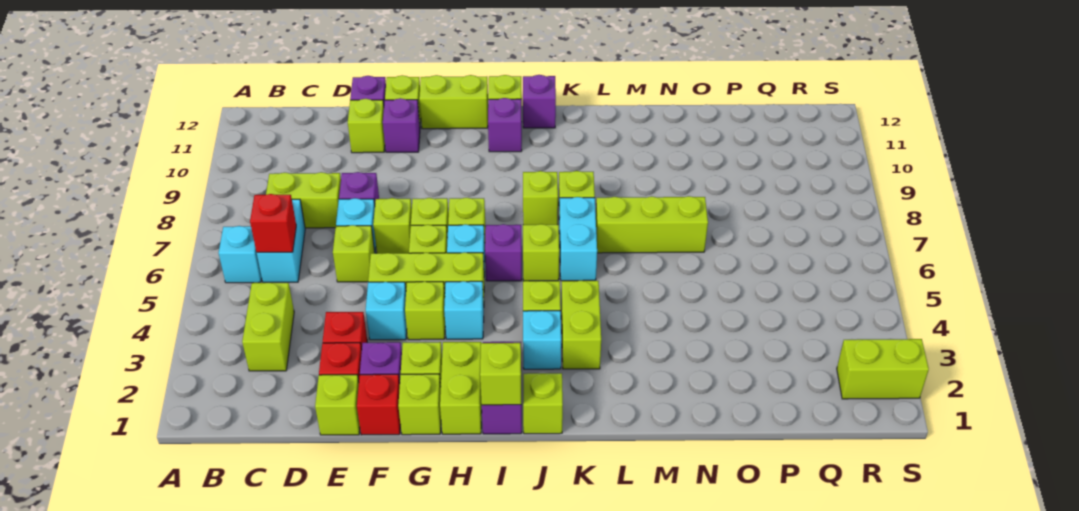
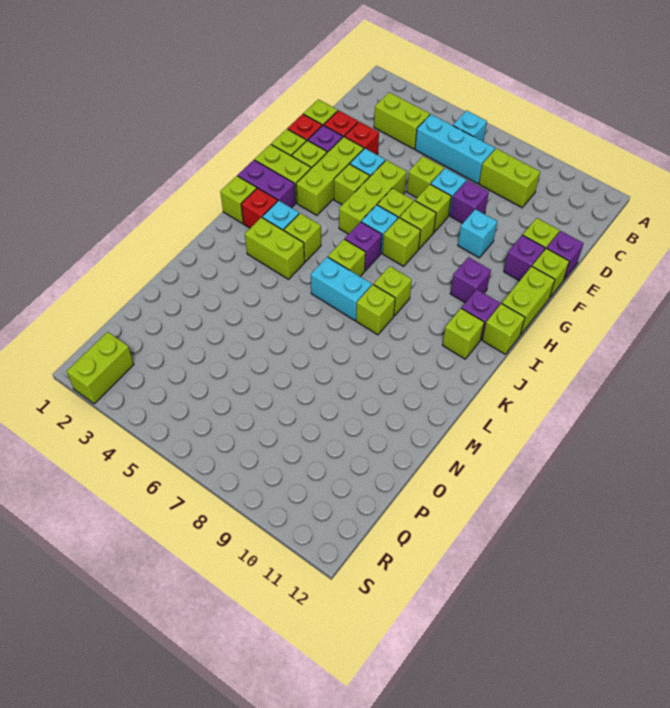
cyan brick C6:C7 level 1 -> cyan brick C5:C7 level 1
red brick C6 level 2 -> red brick J2 level 1
lime brick C8:D8 level 1 -> lime brick C8:C9 level 1
cyan brick H4 level 1 -> cyan brick F9 level 1
lime brick I1 level 2 -> lime brick J11 level 1
purple brick J12 level 1 -> purple brick H10 level 1
lime brick L7:N7 level 1 -> lime brick F3:H3 level 1

